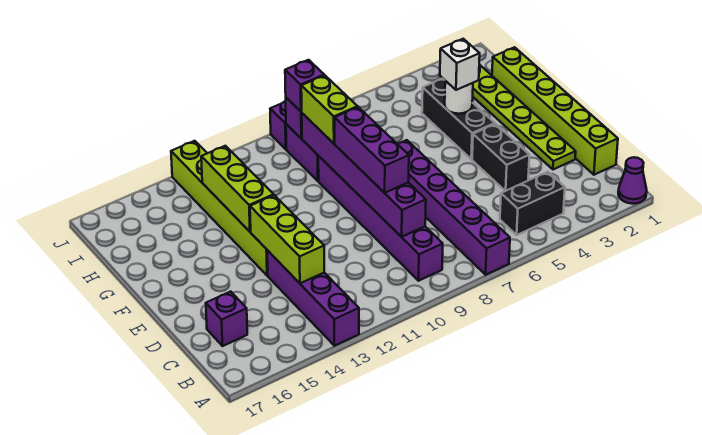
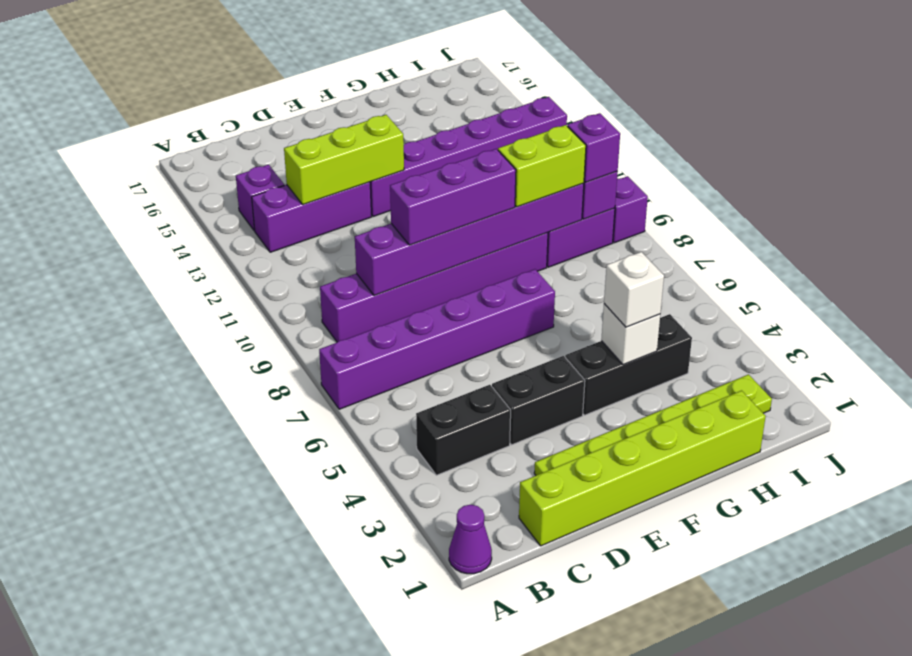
purple brick A13:D13 level 1 -> purple brick B13:D13 level 1
black brick B4:B5 level 1 -> black brick B4:C4 level 1
purple brick C16 level 1 -> purple brick B14 level 1
lime brick E13:J13 level 1 -> purple brick E13:J13 level 1
lime brick F13:H13 level 2 -> none
white round brick G4 level 2 -> white brick G4 level 2

